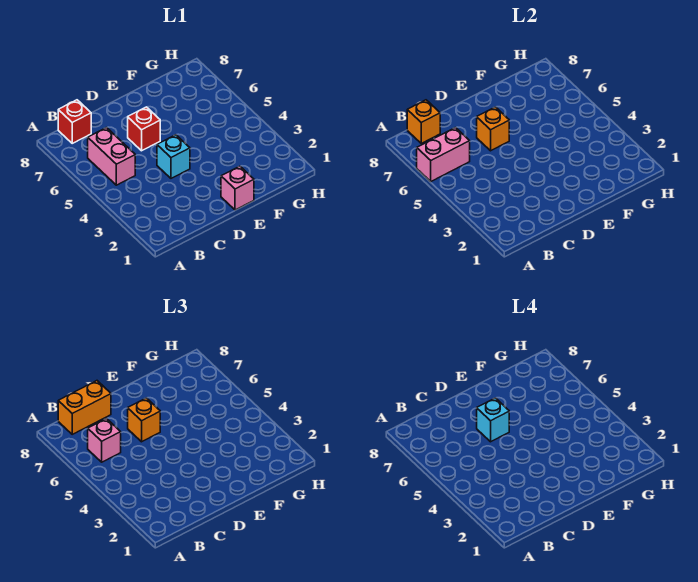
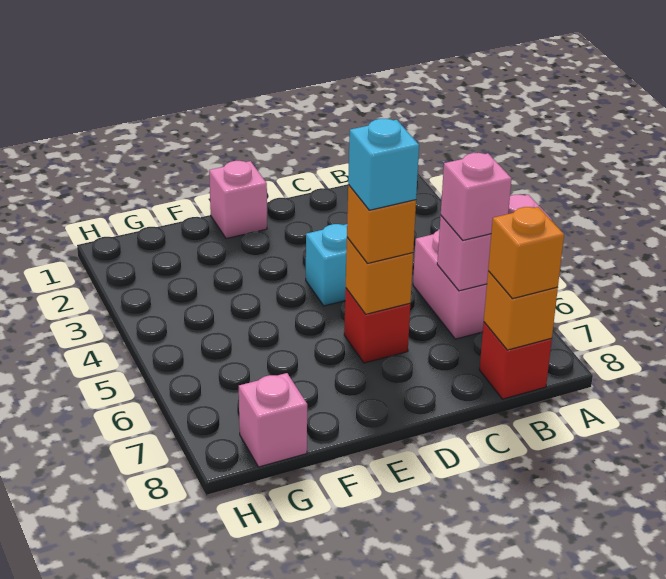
orange brick B8:C8 level 3 -> orange brick B8 level 3
none -> pink brick G8 level 1

